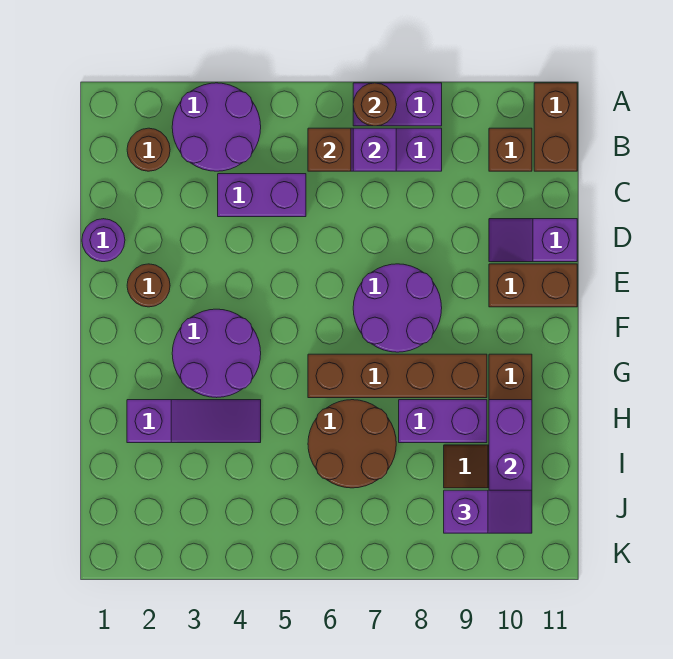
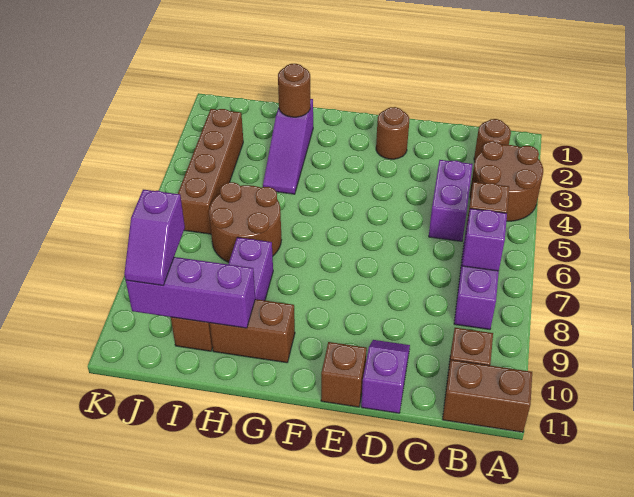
purple round brick A3:B4 level 1 -> brown round brick A3:B4 level 1
purple brick A7:A8 level 1 -> none
brown round brick A7 level 2 -> brown round brick H2 level 2
purple round brick D1 level 1 -> none
purple round brick E7:F8 level 1 -> none
brown brick E10:E11 level 1 -> brown brick E11 level 1
purple round brick F3:G4 level 1 -> none
brown brick G6:G9 level 1 -> brown brick J3:J6 level 1

